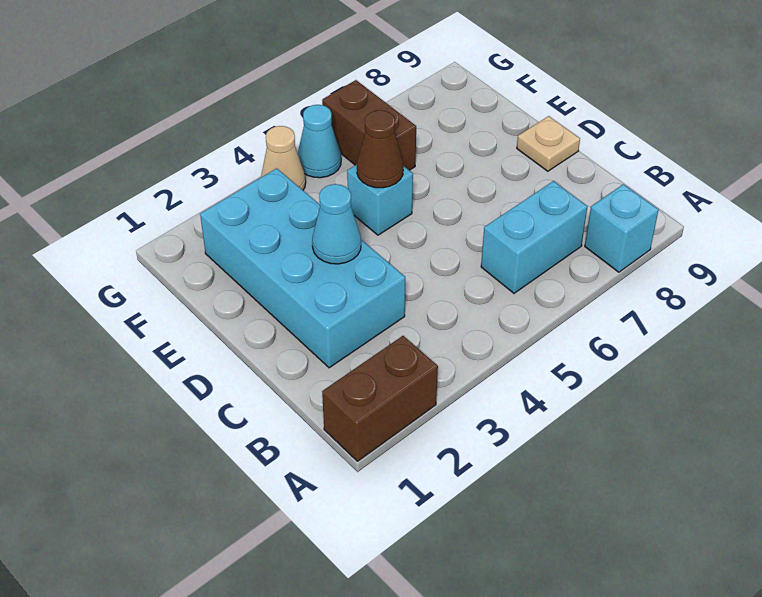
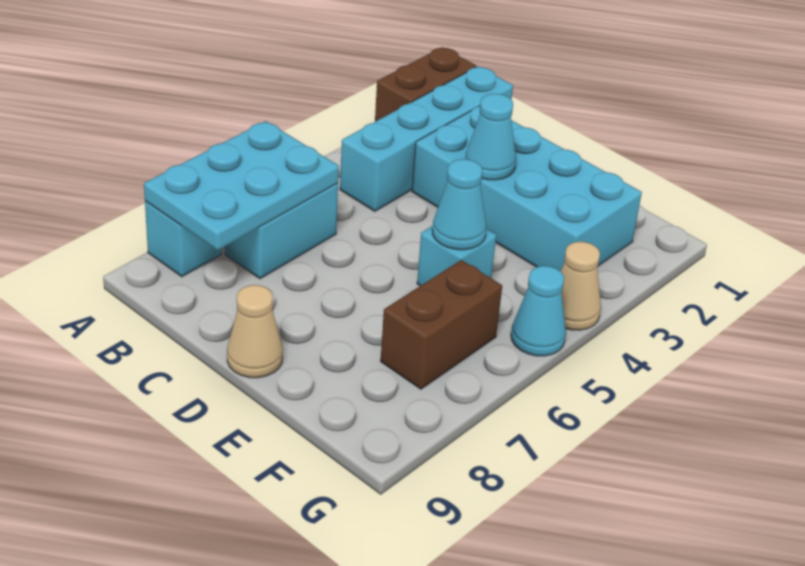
none -> cyan plate A6:B8 level 2
none -> cyan brick B1:B4 level 1
tan plate D9 level 1 -> tan cone D9 level 1
brown cone E5 level 2 -> cyan cone E5 level 2
brown brick F6:G6 level 1 -> brown brick F6:F7 level 1

